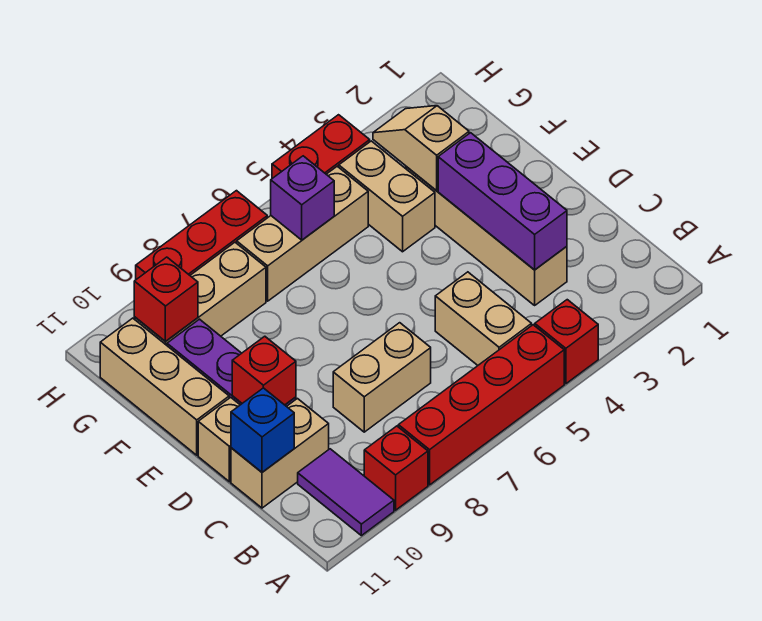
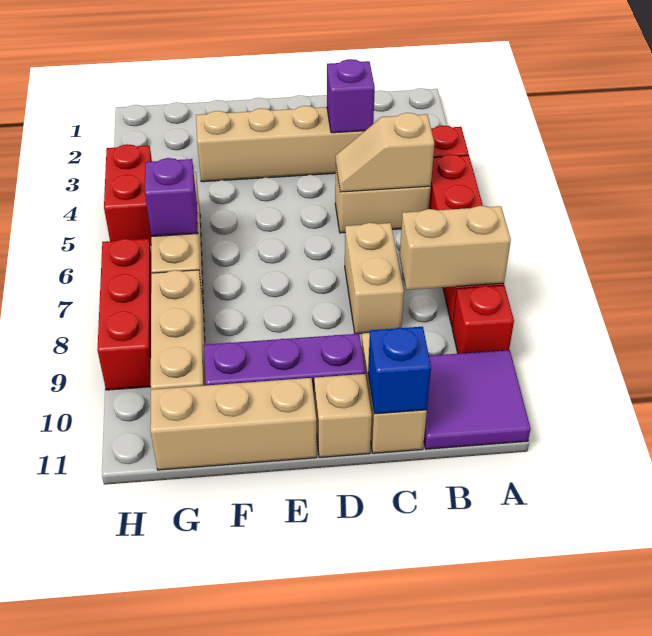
purple tile A10:B10 level 1 -> purple tile A10:B11 level 1
purple brick C3:E3 level 2 -> purple brick C3 level 2
red brick D10 level 2 -> none
tan slope F3:G3 level 2 top F -> tan slope B5:C5 level 2 top B
tan brick F4:G4 level 1 -> tan brick A8:B8 level 2
red brick G10 level 2 -> none

